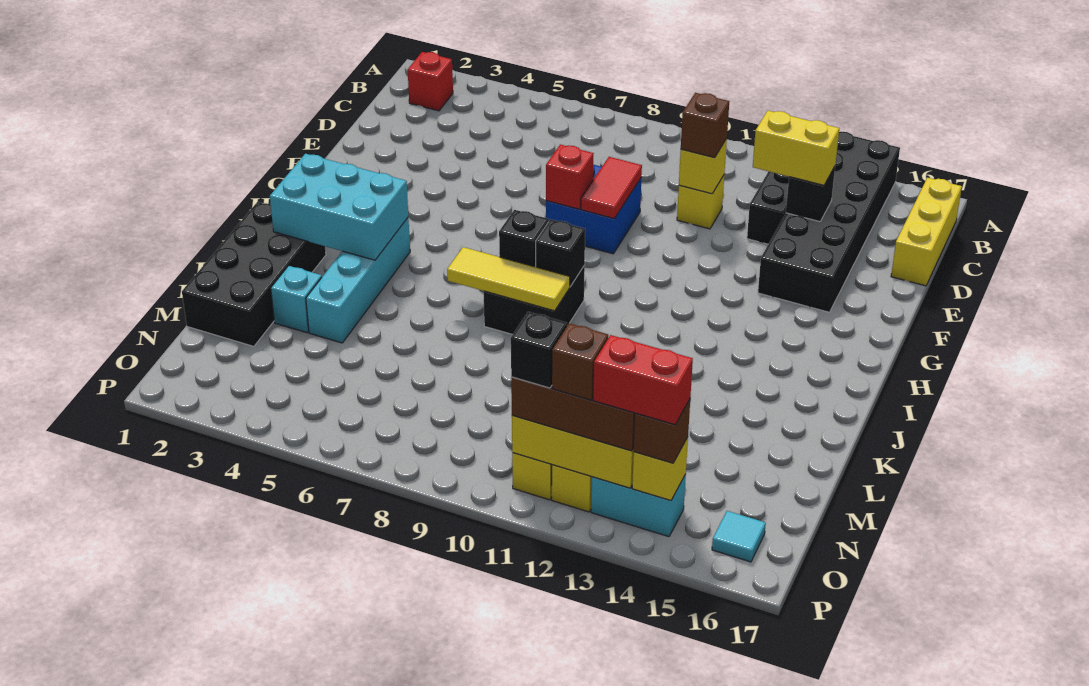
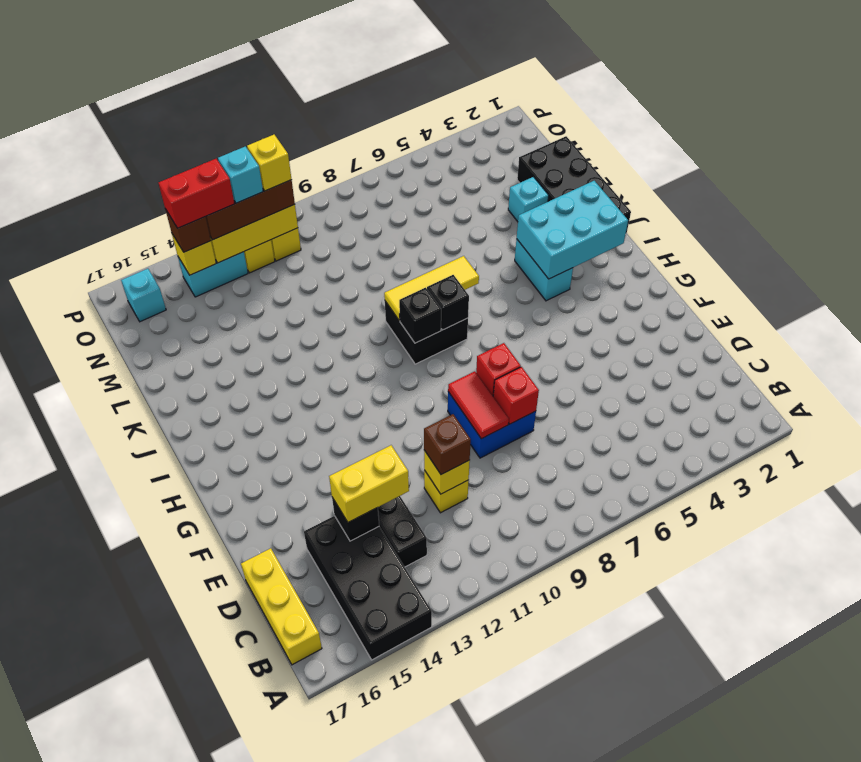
black brick A14:F15 level 1 -> black brick A14:D15 level 1
red brick B2 level 1 -> red brick E8 level 2
cyan brick I4:L4 level 1 -> cyan brick I4:J4 level 1
black brick O11 level 4 -> yellow brick O11 level 4
brown brick O12 level 4 -> cyan brick O12 level 4
cyan tile O16 level 1 -> cyan brick O16 level 1

